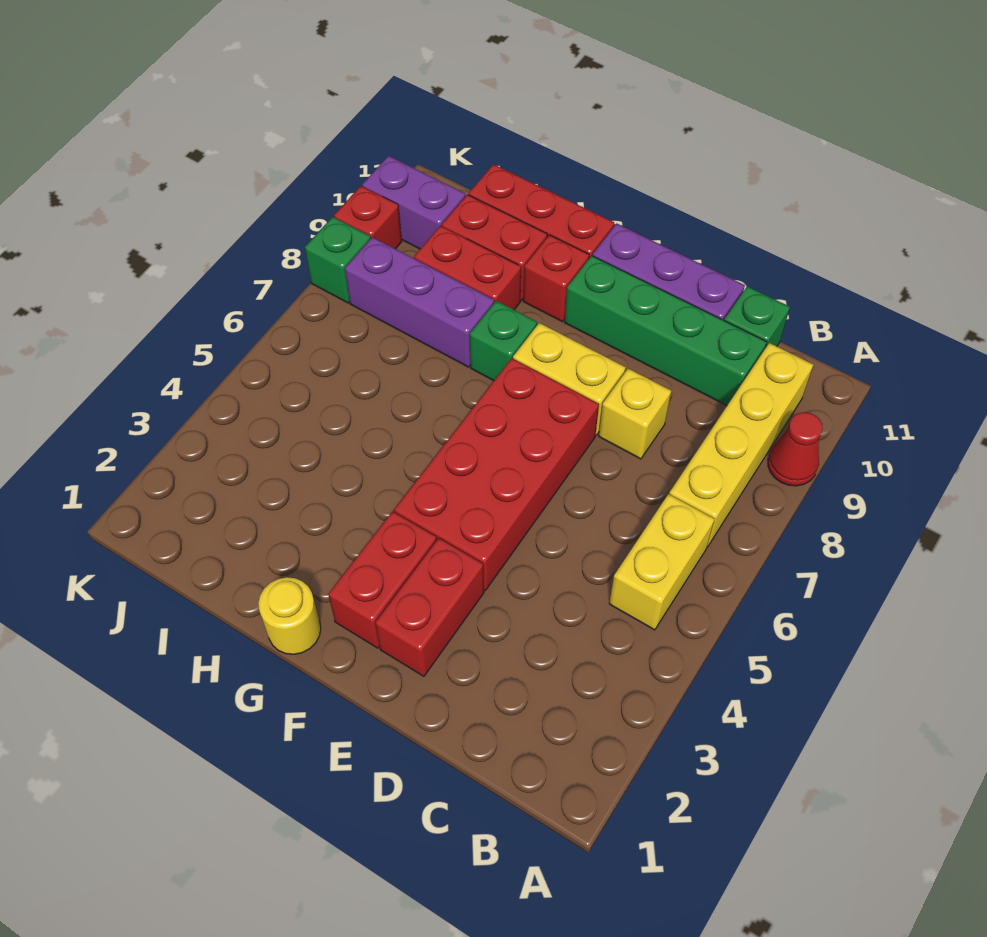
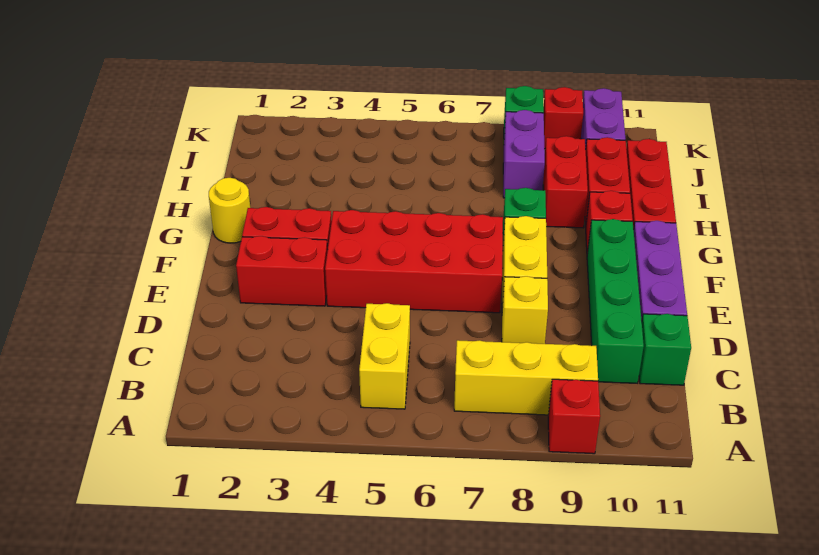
red cone A9 level 1 -> red brick A9 level 1
yellow brick B5:B6 level 1 -> yellow brick B5:C5 level 1
yellow brick B7:B10 level 1 -> yellow brick B7:B9 level 1
purple brick H8:J8 level 1 -> purple brick I8:J8 level 1

